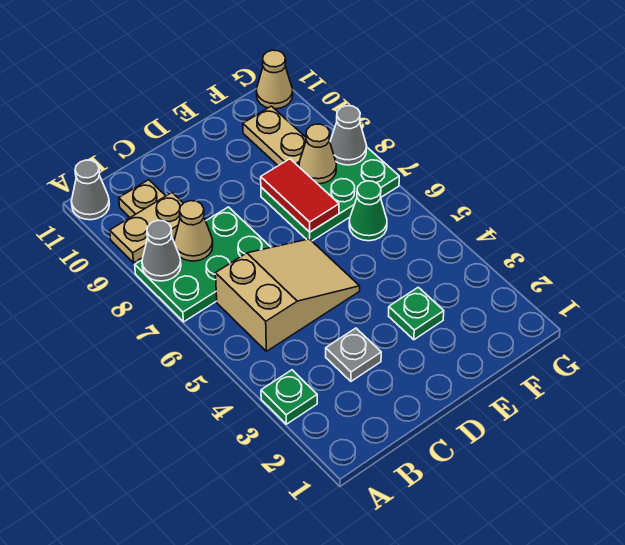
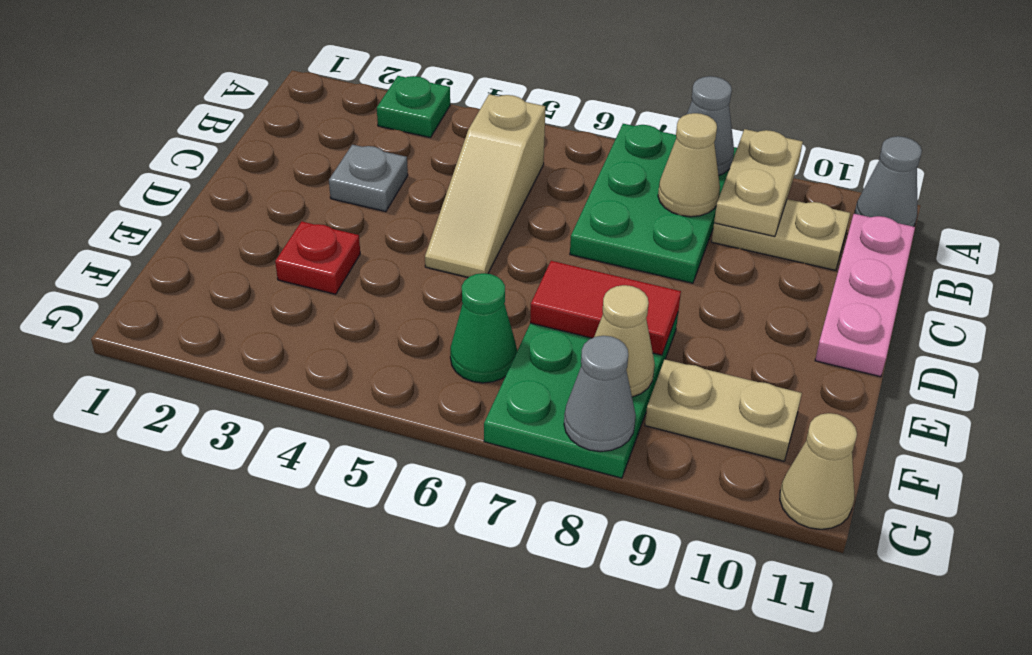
tan slope B5:D6 level 1 top B -> tan slope B5:D5 level 1 top B
none -> pink plate B11:D11 level 1
green plate E3 level 1 -> red plate E3 level 1

